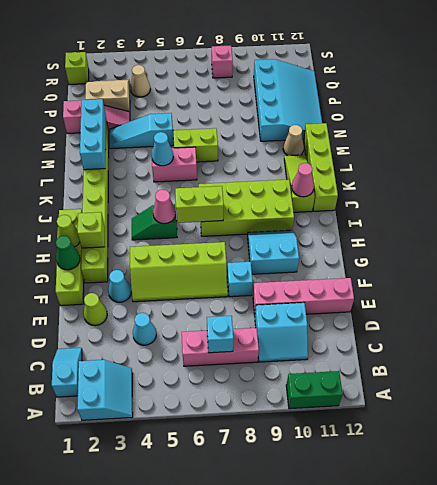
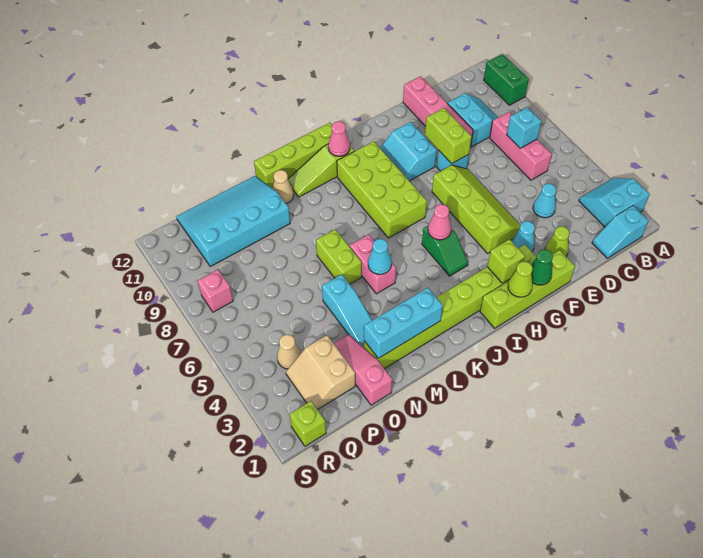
lime brick I6:I7 level 2 -> lime brick F8:F9 level 2

